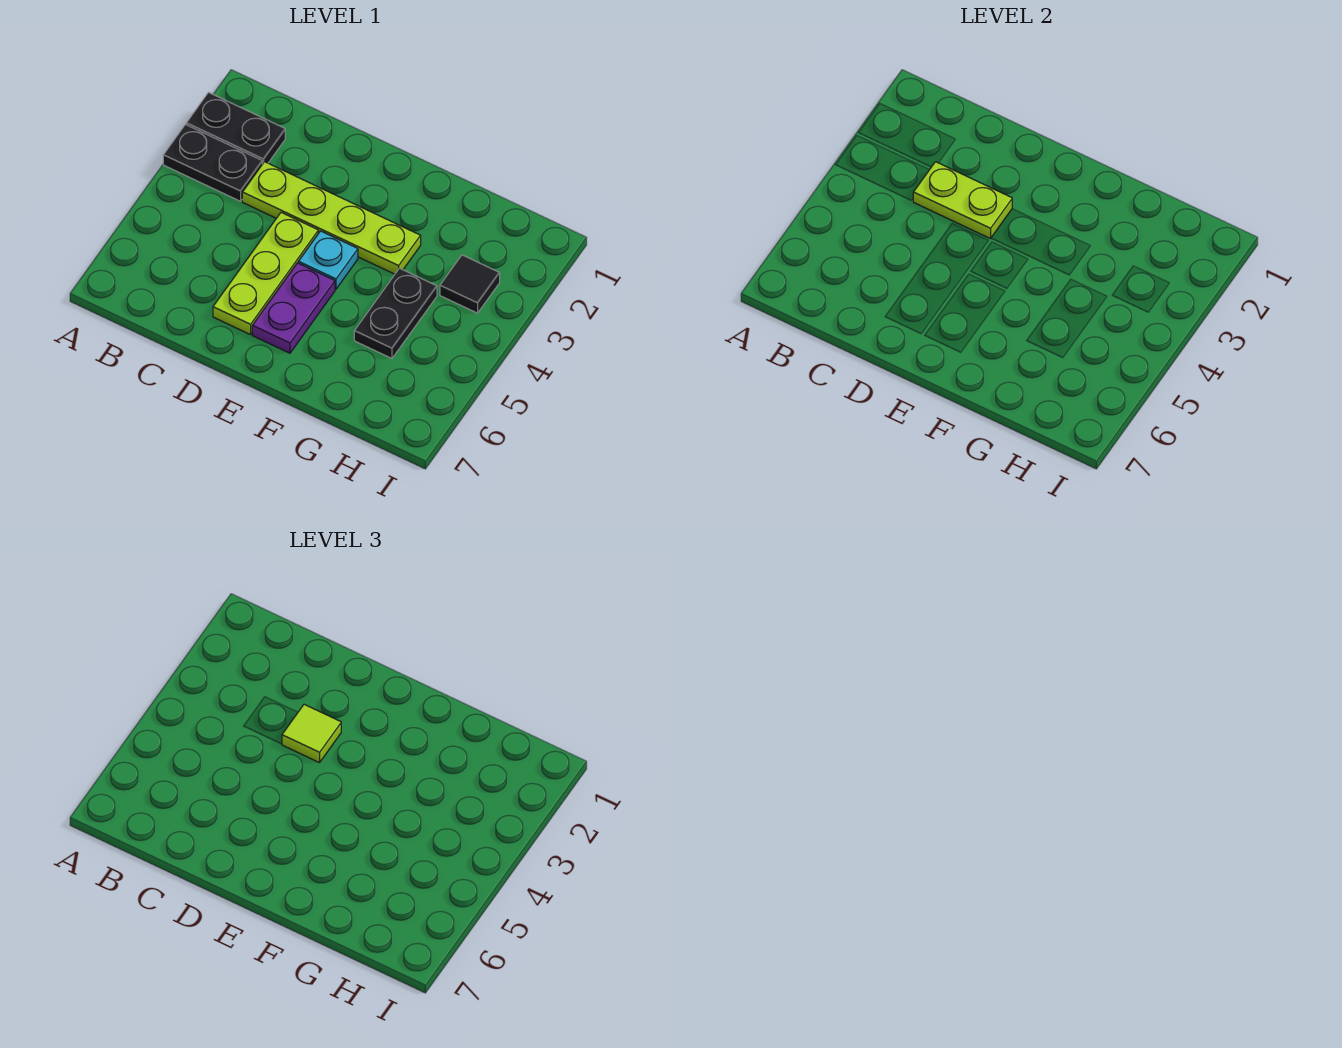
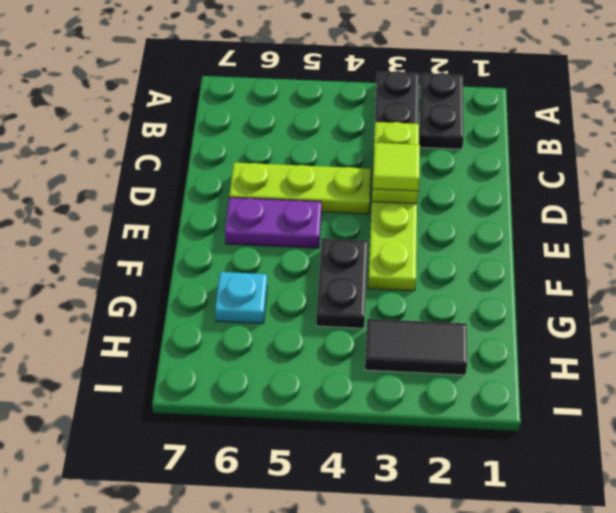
cyan plate E4 level 1 -> cyan plate G6 level 1
black plate G4:G5 level 1 -> black plate F4:G4 level 1
black tile H3 level 1 -> black tile H2:H3 level 1

